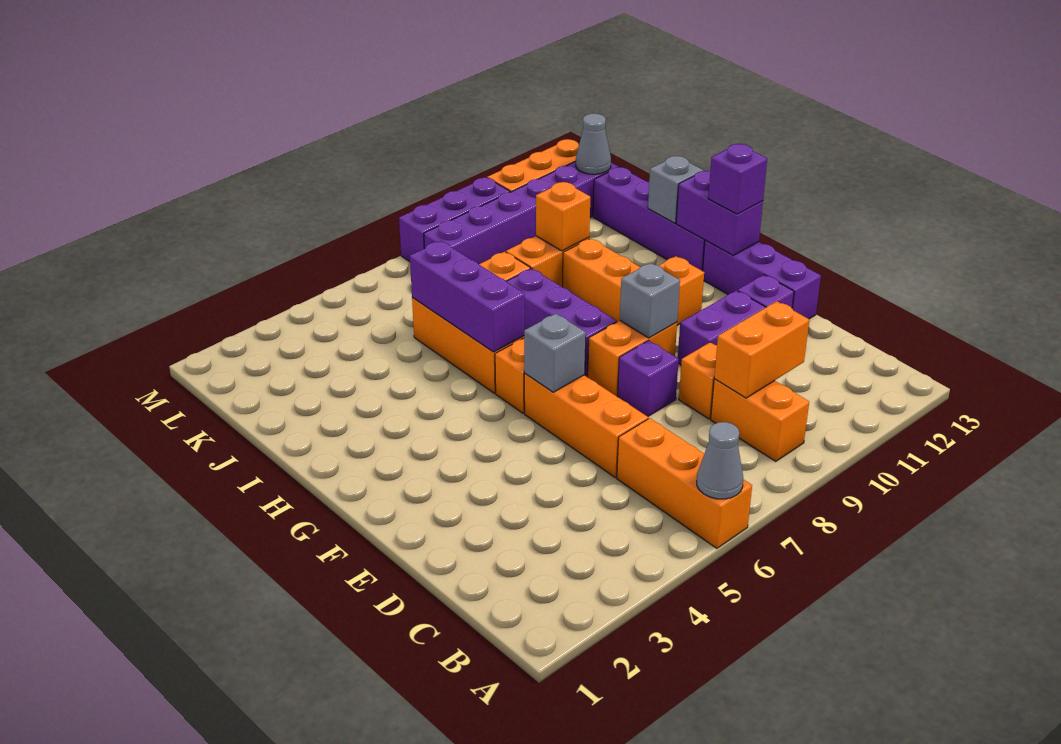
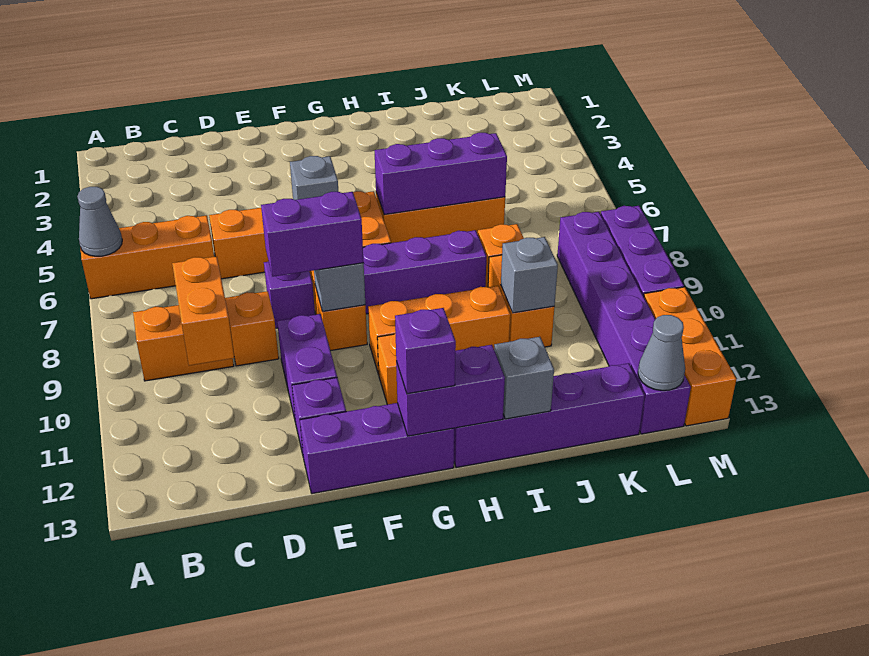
none -> purple brick E9:F9 level 3
orange brick J10 level 2 -> grey brick J10 level 2

